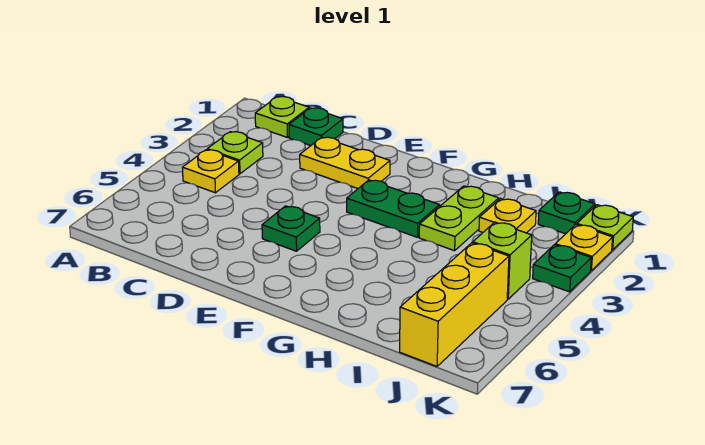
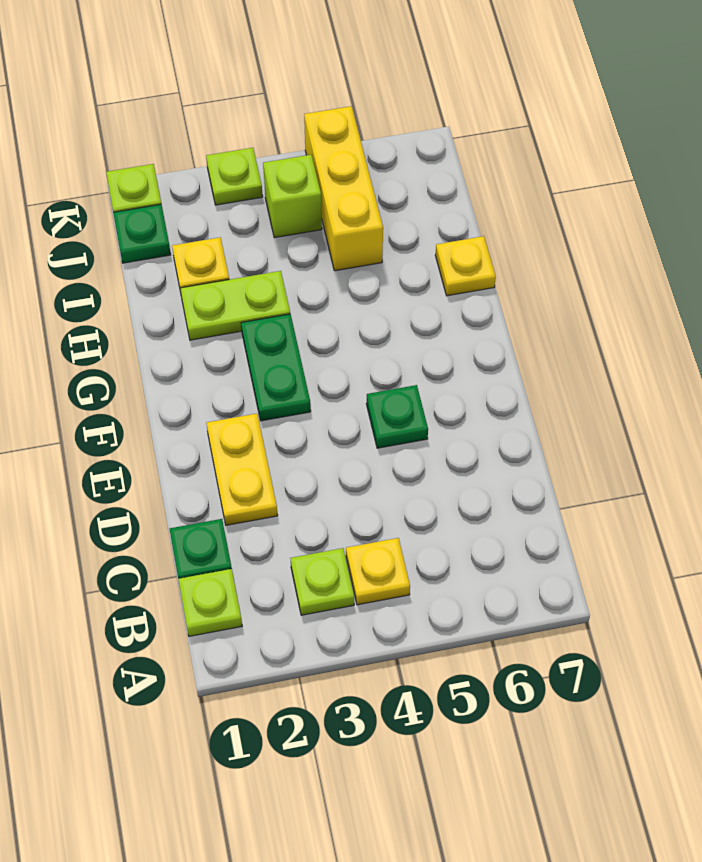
yellow brick J5:J7 level 1 -> yellow brick I5:K5 level 1
yellow plate K2 level 1 -> yellow plate H7 level 1
green plate K3 level 1 -> lime plate K3 level 1

